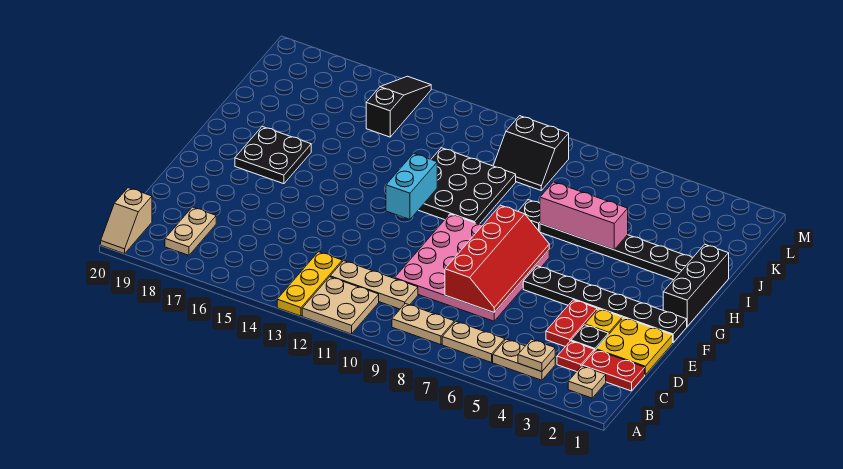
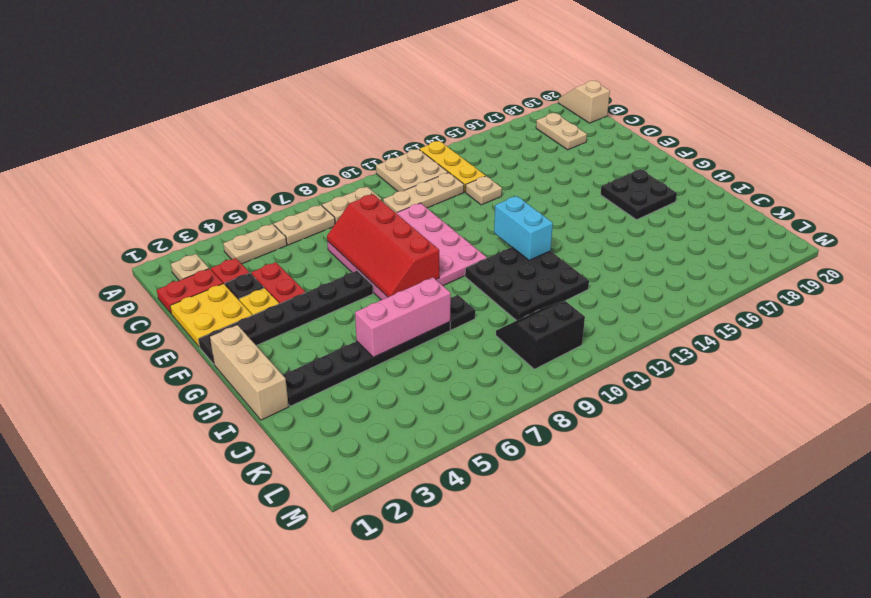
tan plate B4 level 2 -> tan plate D13 level 1
black brick G1:I1 level 1 -> tan brick G1:I1 level 1
black slope K15:M15 level 1 top K -> none

